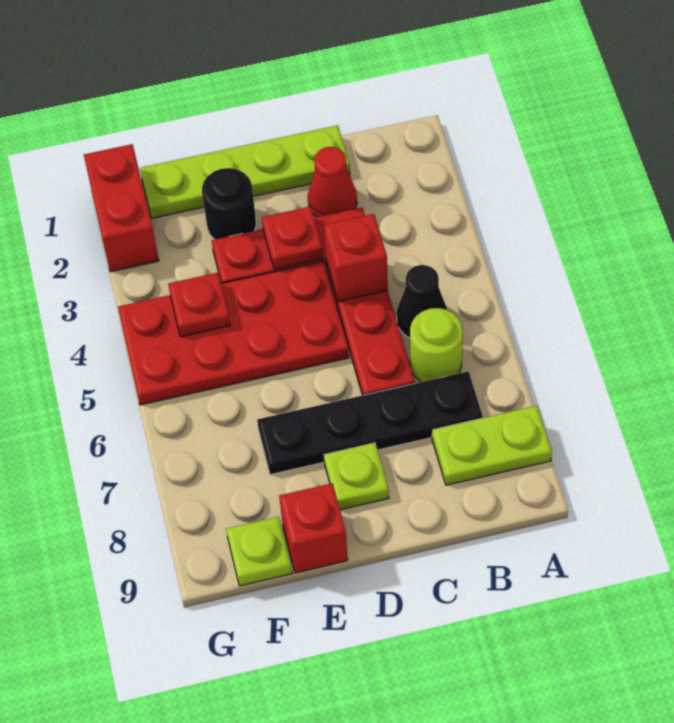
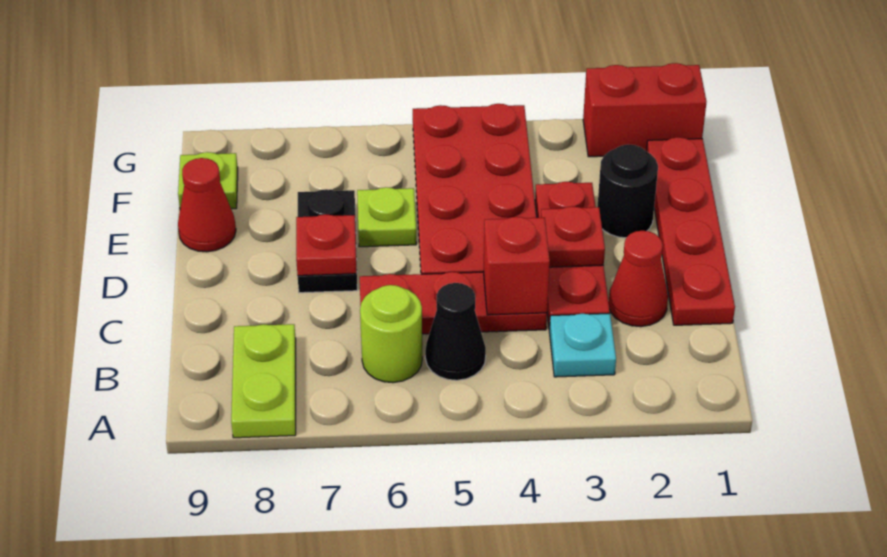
none -> cyan plate B3 level 1
black plate B7:E7 level 1 -> black plate D7:E7 level 1
lime plate C1:F1 level 1 -> red plate C1:F1 level 1
lime plate D8 level 1 -> lime plate E6 level 1
red brick E9 level 1 -> red cone E9 level 1
red plate F4 level 2 -> red plate D7 level 2

